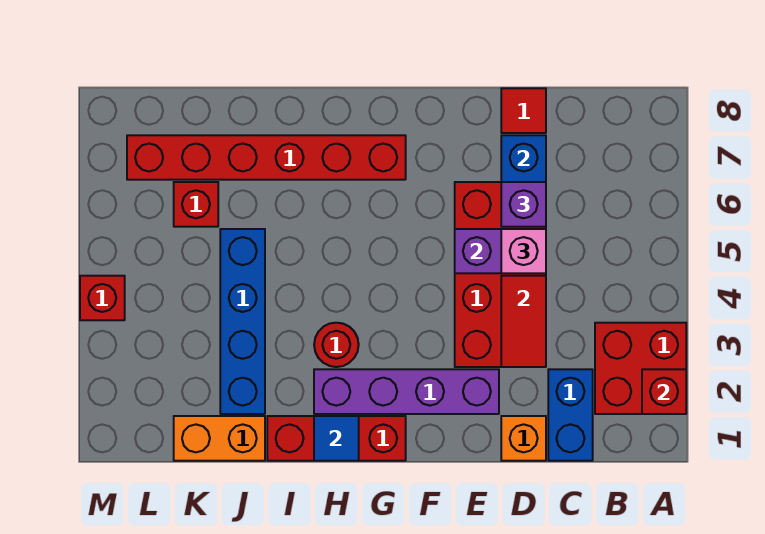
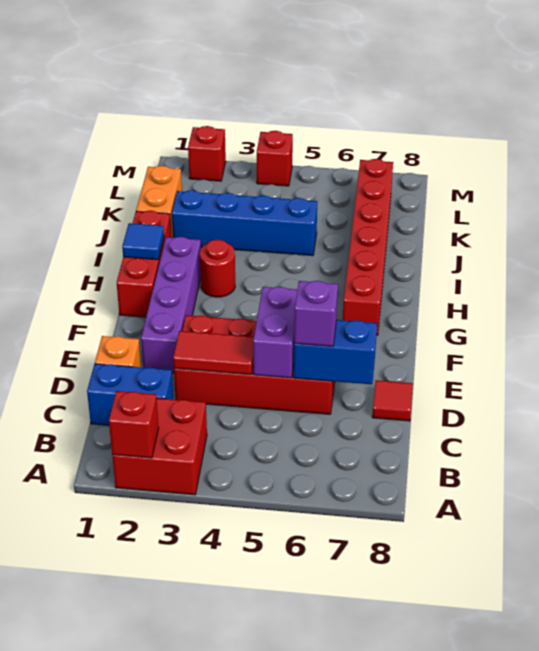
pink brick D5 level 3 -> none
red brick K6 level 1 -> red brick M2 level 1

